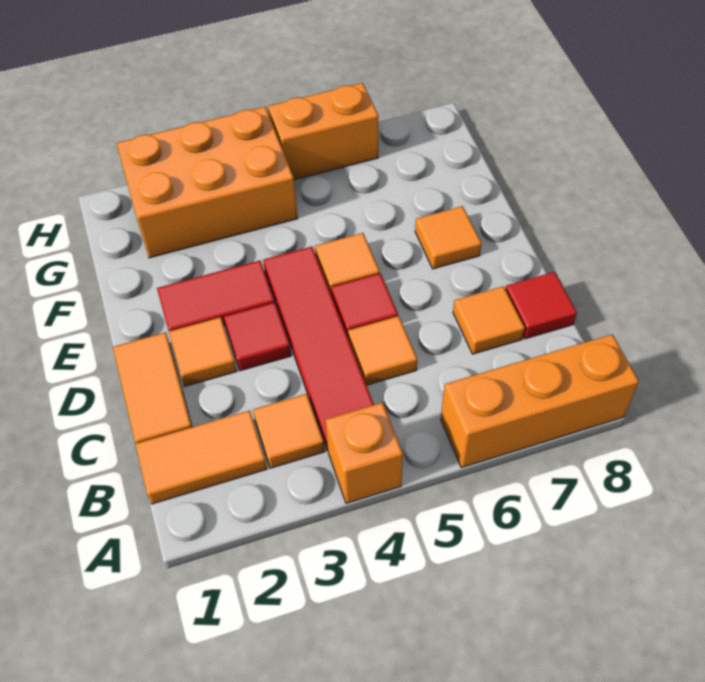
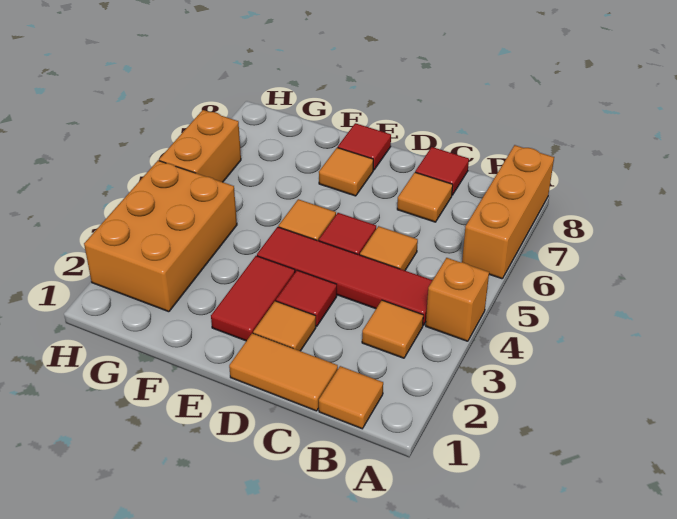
orange tile B1:B2 level 1 -> orange tile B1 level 1
none -> red tile E8 level 1

